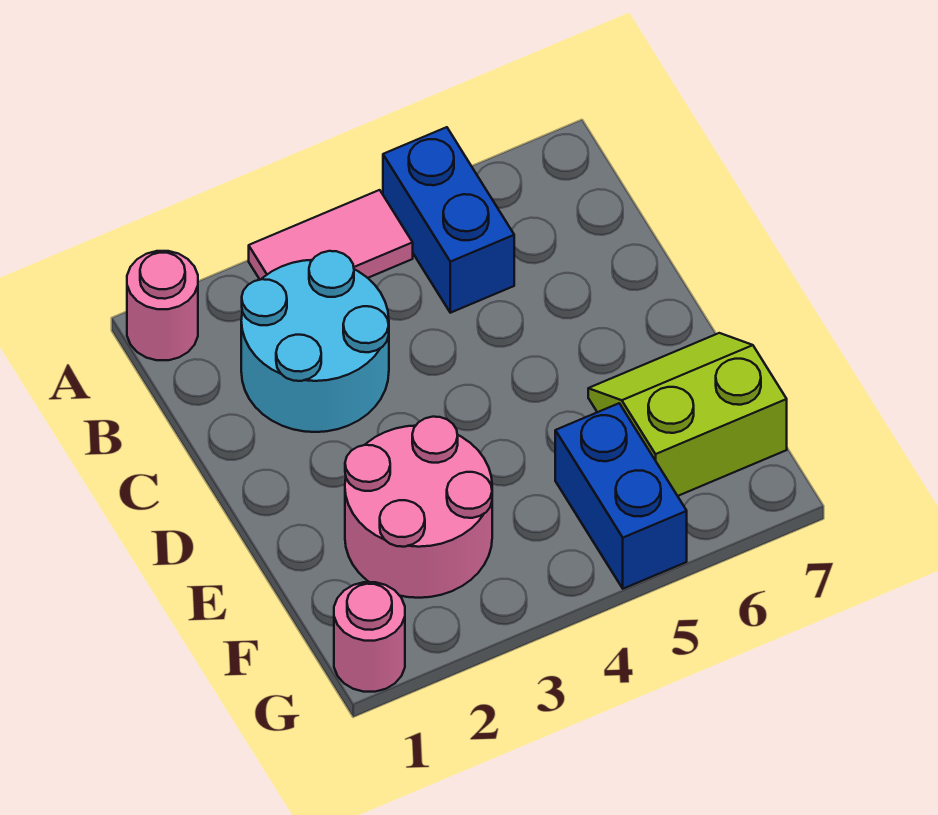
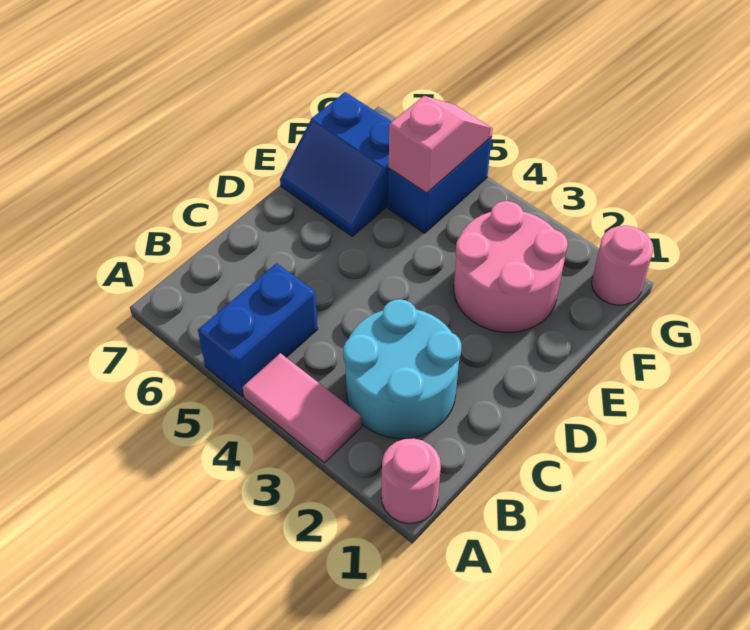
lime slope E6:F7 level 1 top F -> blue slope E6:F7 level 1 top F
none -> pink slope F5:G5 level 2 top F

